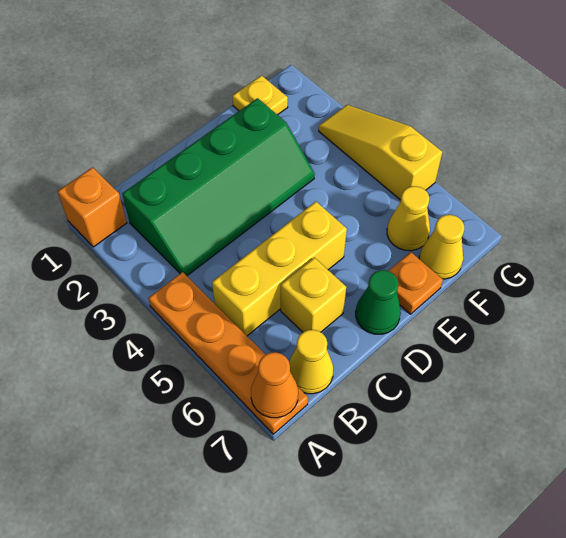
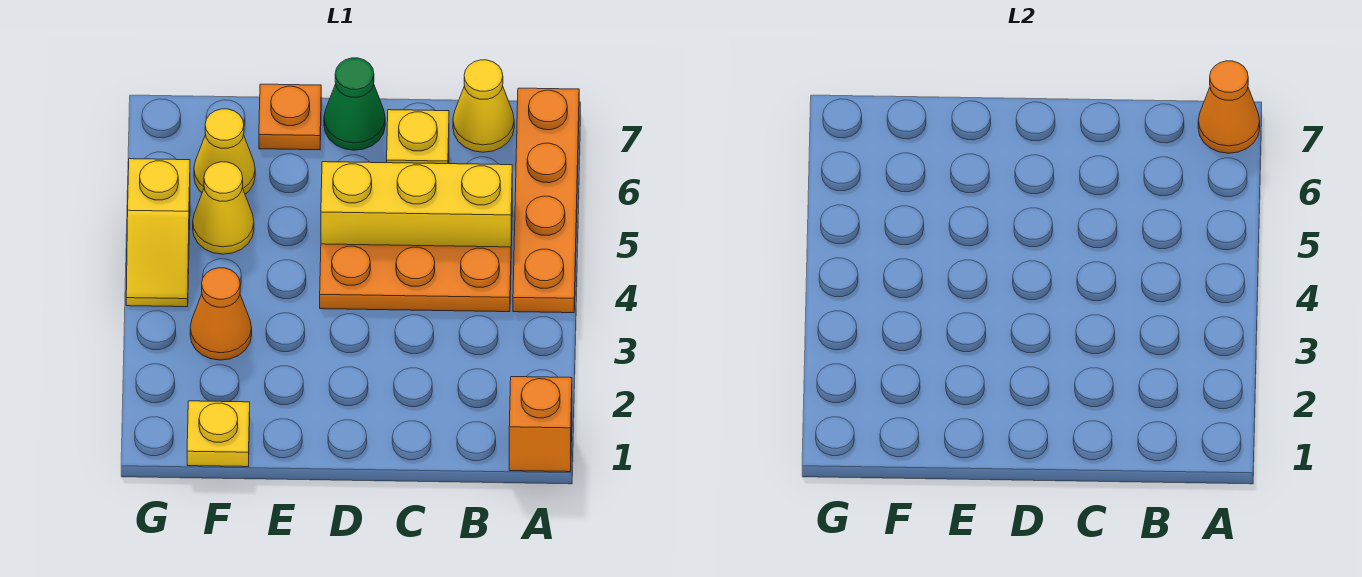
green slope B2:E3 level 1 top 2 -> none
none -> orange plate B4:D4 level 1
none -> orange cone F3 level 1
yellow cone F7 level 1 -> yellow cone F5 level 1
yellow slope G3:G5 level 1 top 5 -> yellow slope G4:G5 level 1 top 5

